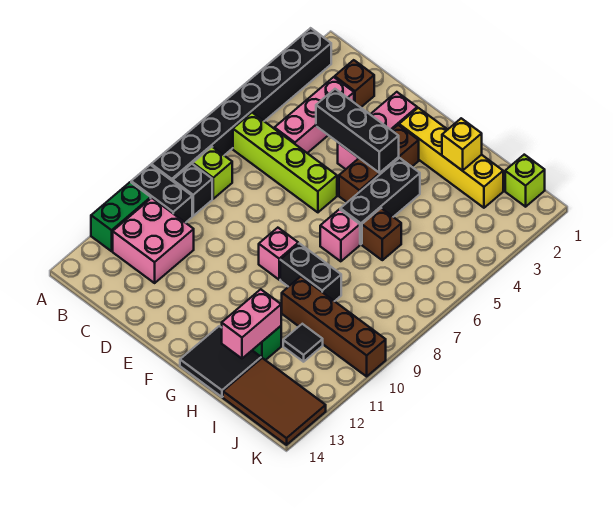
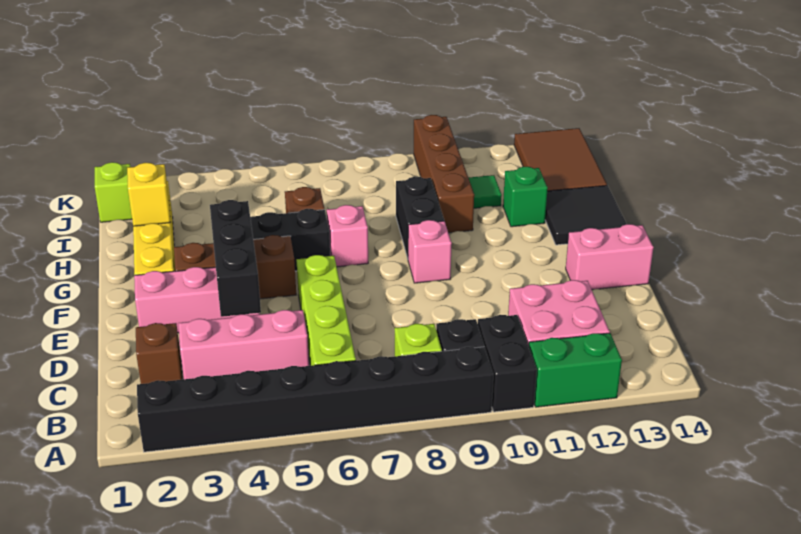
pink brick H12:H13 level 2 -> pink brick E13:E14 level 1
black tile I11 level 1 -> green tile I11 level 1

